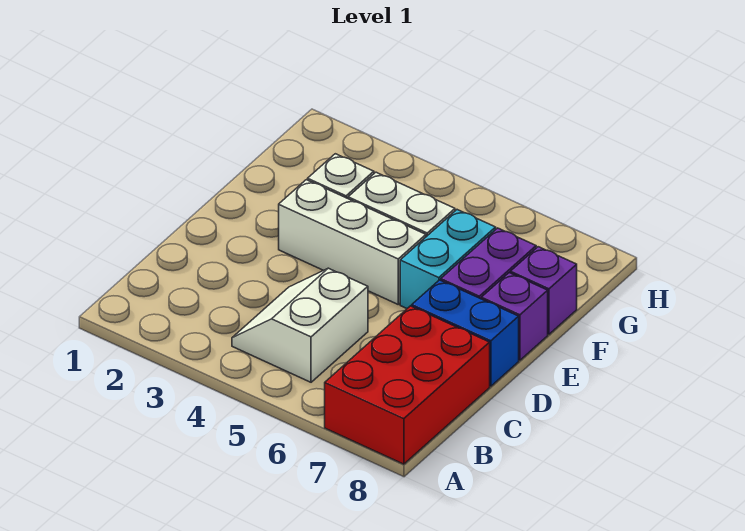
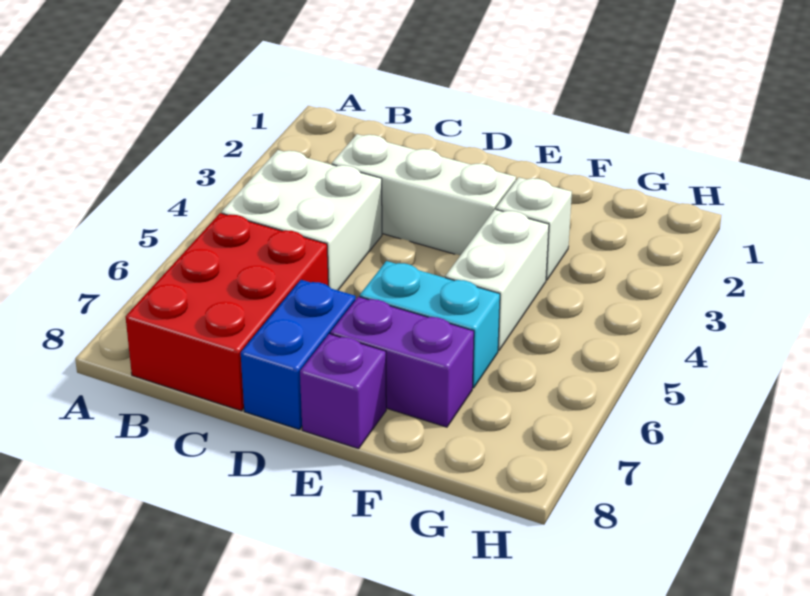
red brick A7:C8 level 1 -> red brick B6:C8 level 1
white slope B4:C5 level 1 top 5 -> white brick B4:C5 level 1
white brick E3:E5 level 1 -> white brick C3:E3 level 1
purple brick F8 level 1 -> none

